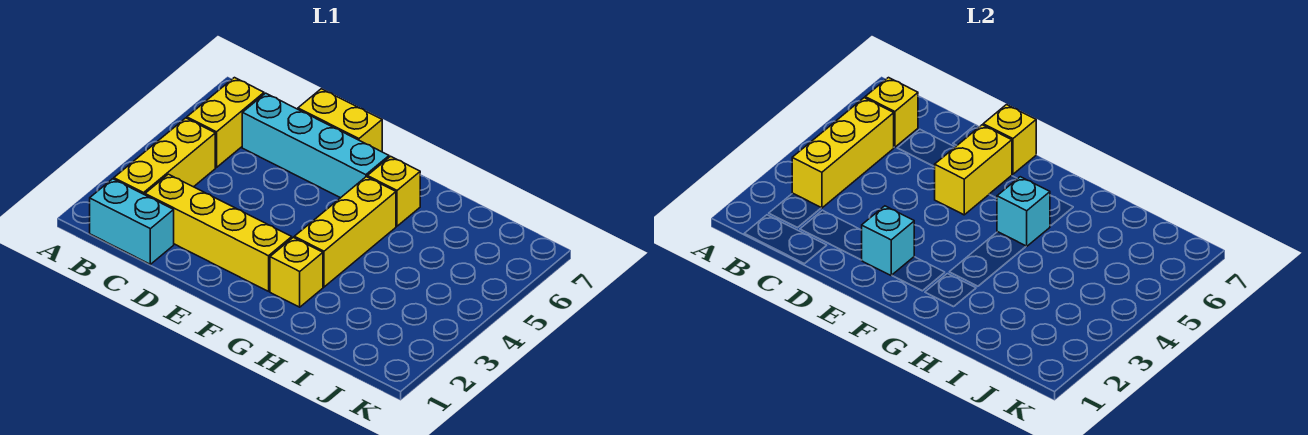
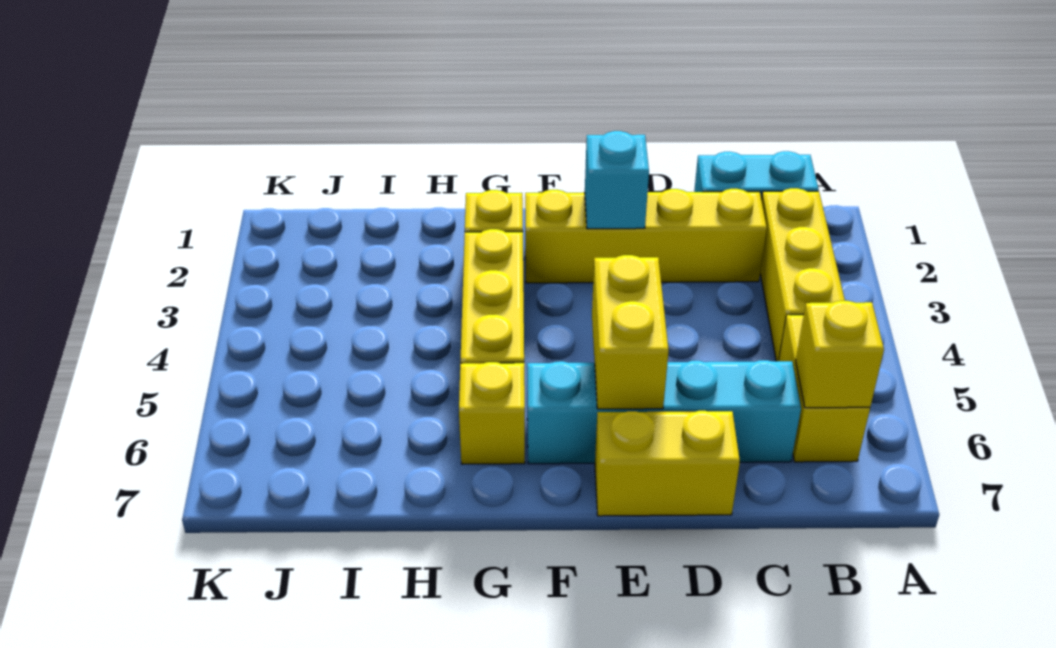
yellow brick B3:B5 level 2 -> none
yellow brick E7 level 2 -> none
cyan brick G5 level 2 -> none

